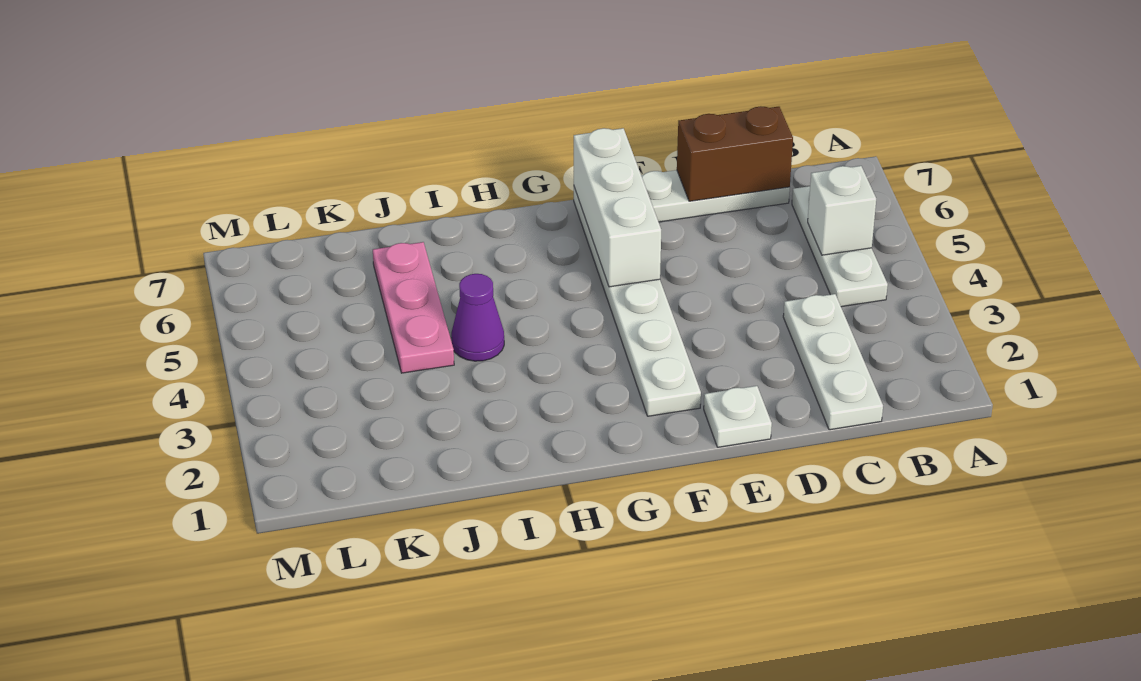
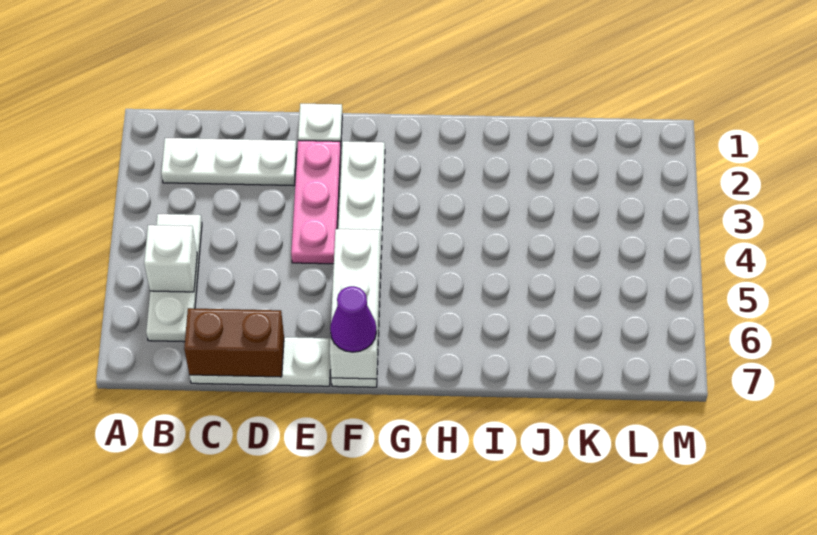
white plate C1:C3 level 1 -> white plate B2:D2 level 1
purple cone I4 level 1 -> purple cone F7 level 3
pink plate J4:J6 level 1 -> pink plate E2:E4 level 1

